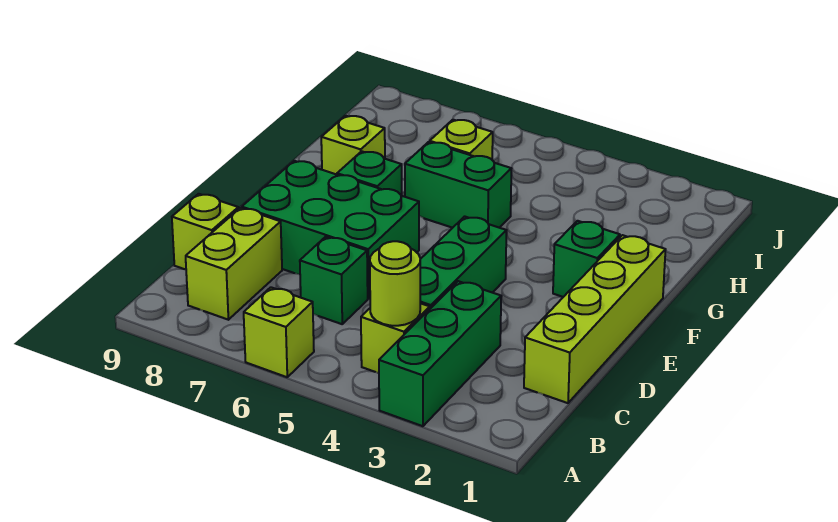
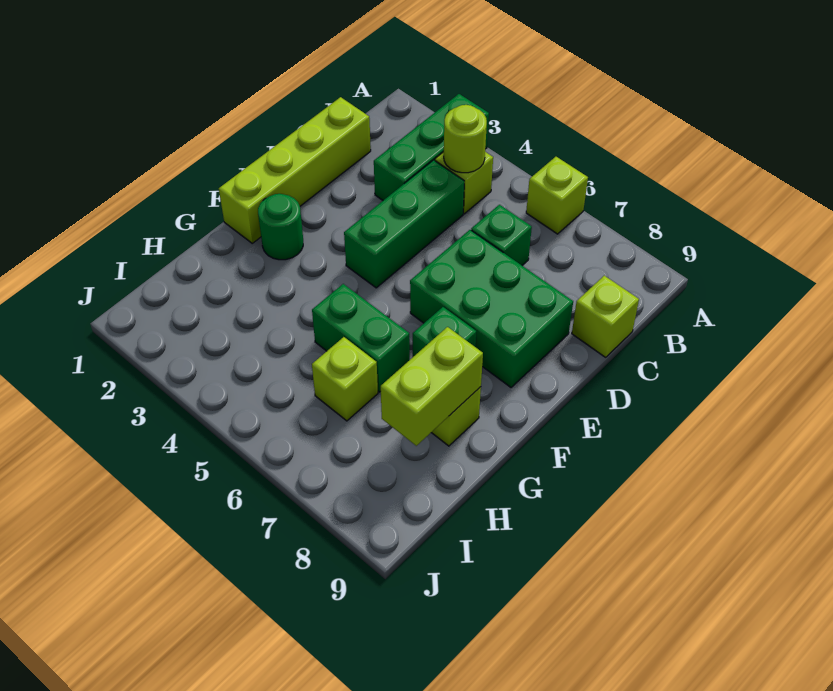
lime brick B8:C8 level 1 -> lime brick G8:H8 level 2
green brick F2 level 1 -> green round brick F2 level 1

